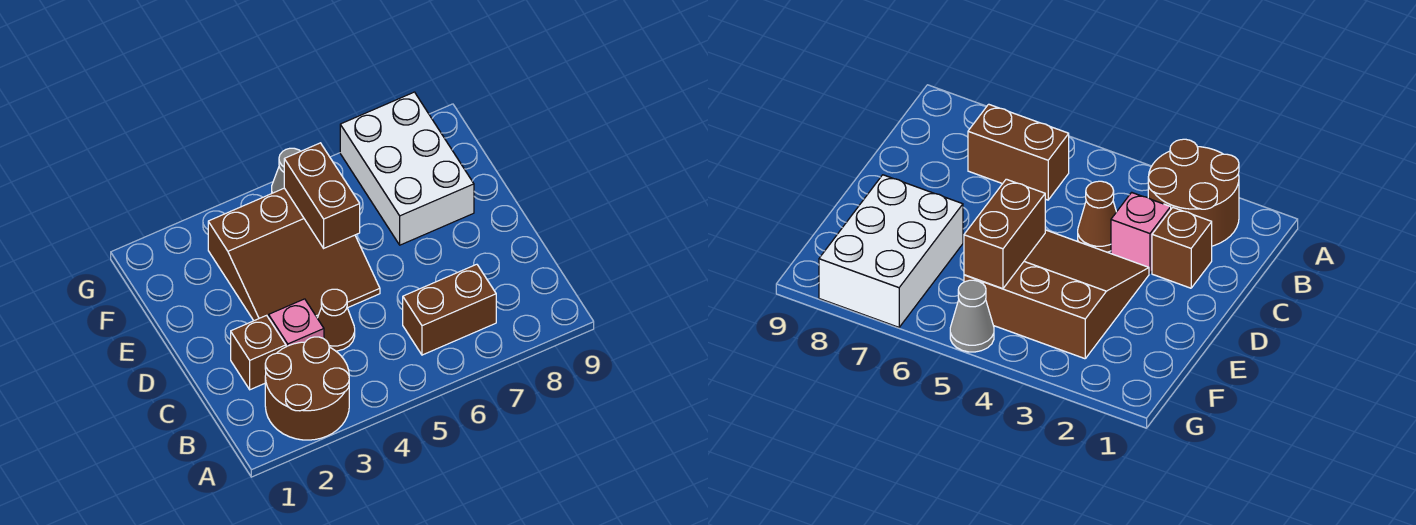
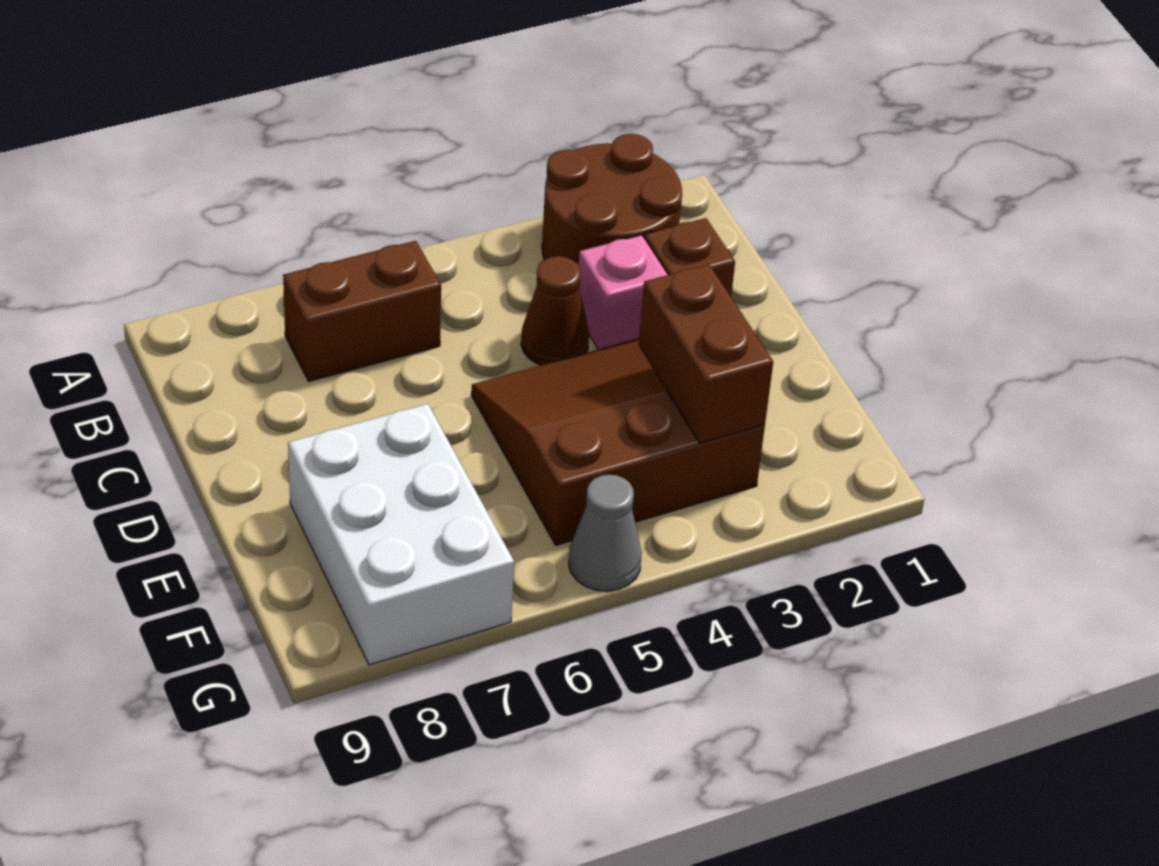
brown brick E5:F5 level 2 -> brown brick E3:F3 level 2

